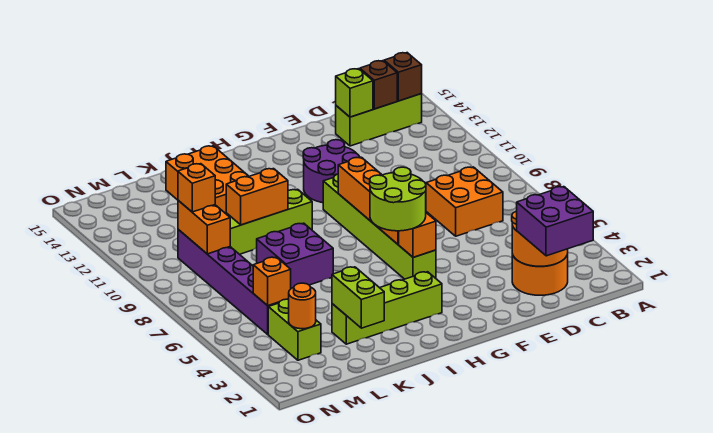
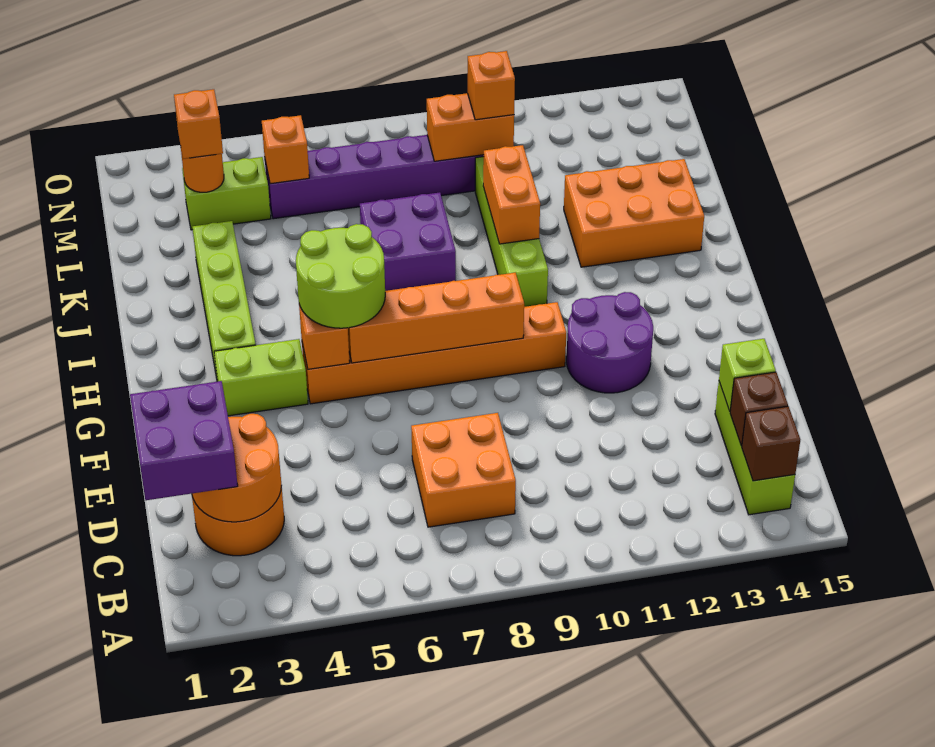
lime brick G5:G10 level 1 -> orange brick G5:G10 level 1
lime brick K2:K3 level 2 -> lime brick G3:G4 level 1
none -> orange brick M3 level 3

